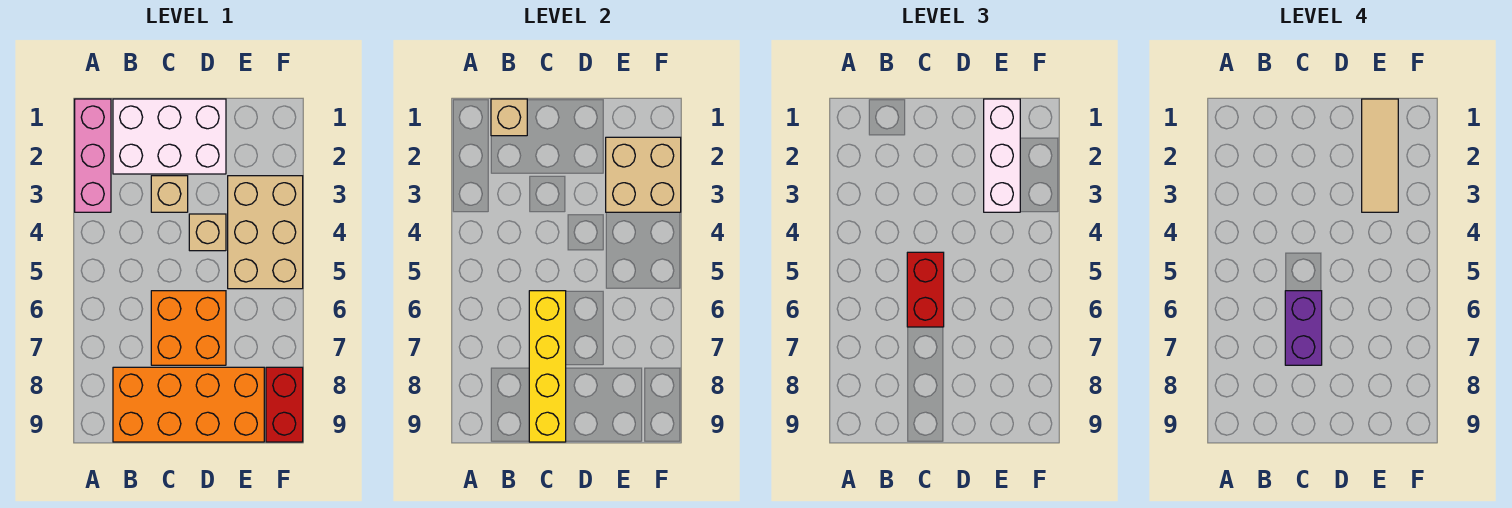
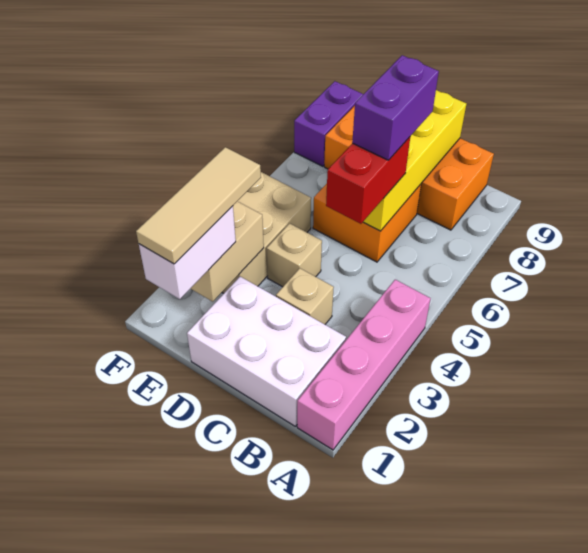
pink brick A1:A3 level 1 -> pink brick A1:A4 level 1
tan brick B1 level 2 -> none
white brick E1:E3 level 3 -> white brick E1:E2 level 3
red brick F8:F9 level 1 -> purple brick F8:F9 level 1

